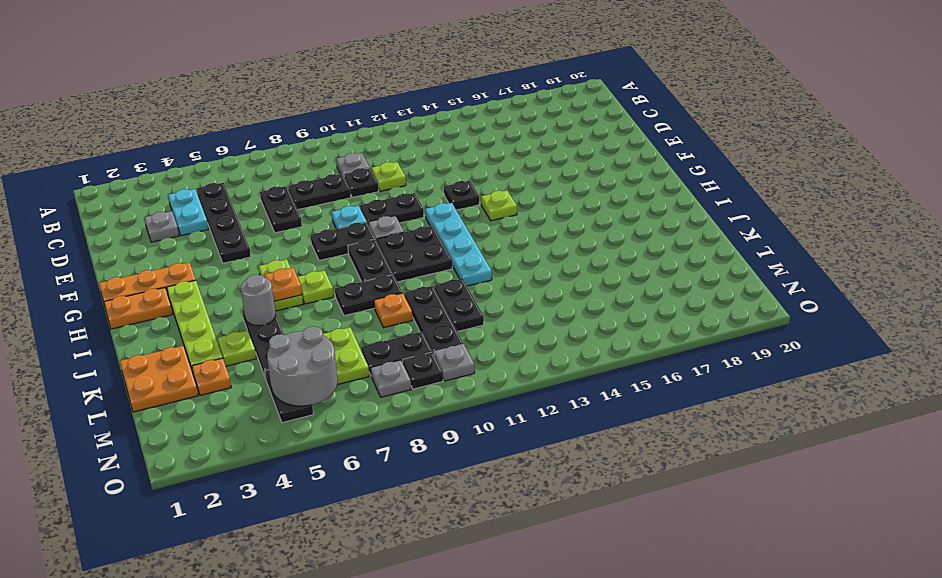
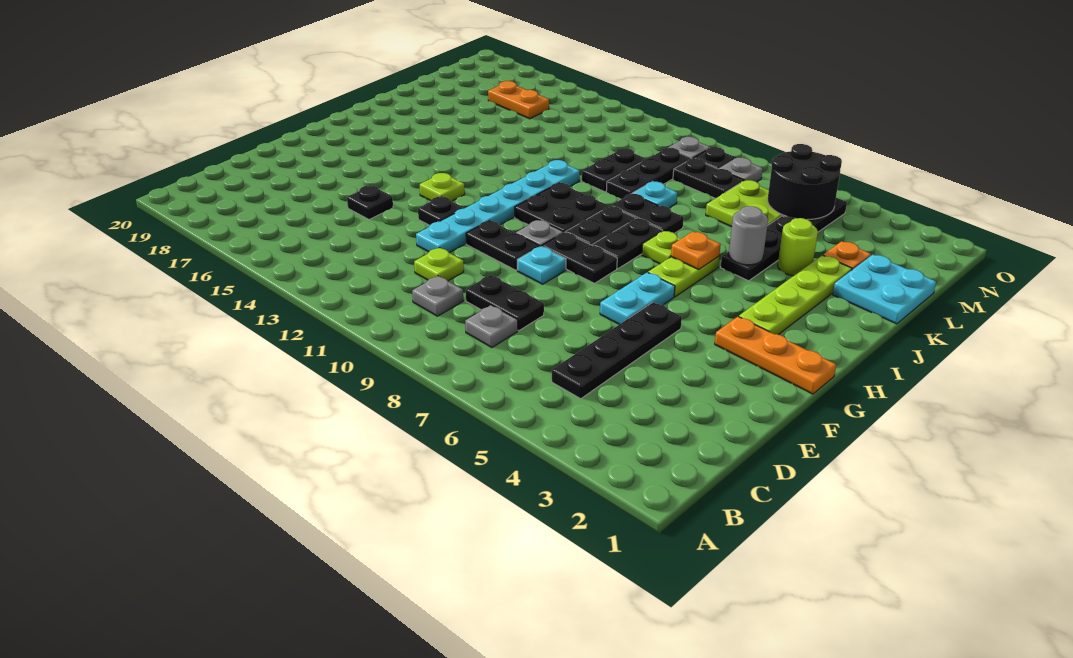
cyan plate C4:D4 level 1 -> cyan plate F6:G6 level 1
grey plate D3 level 1 -> grey plate C8 level 1
black plate D7:E7 level 1 -> black plate H8:I8 level 1
black plate D10 level 1 -> black plate E15 level 1
cyan plate G12:J12 level 1 -> cyan plate E12:J12 level 1
orange plate H1:H2 level 1 -> orange plate M16:M17 level 1
orange plate K1:L2 level 1 -> cyan plate K1:L2 level 1
lime plate K4 level 1 -> lime round brick K4 level 1
orange plate K9 level 1 -> cyan plate K9 level 1
grey round brick M5:N6 level 2 -> black round brick M5:N6 level 2

